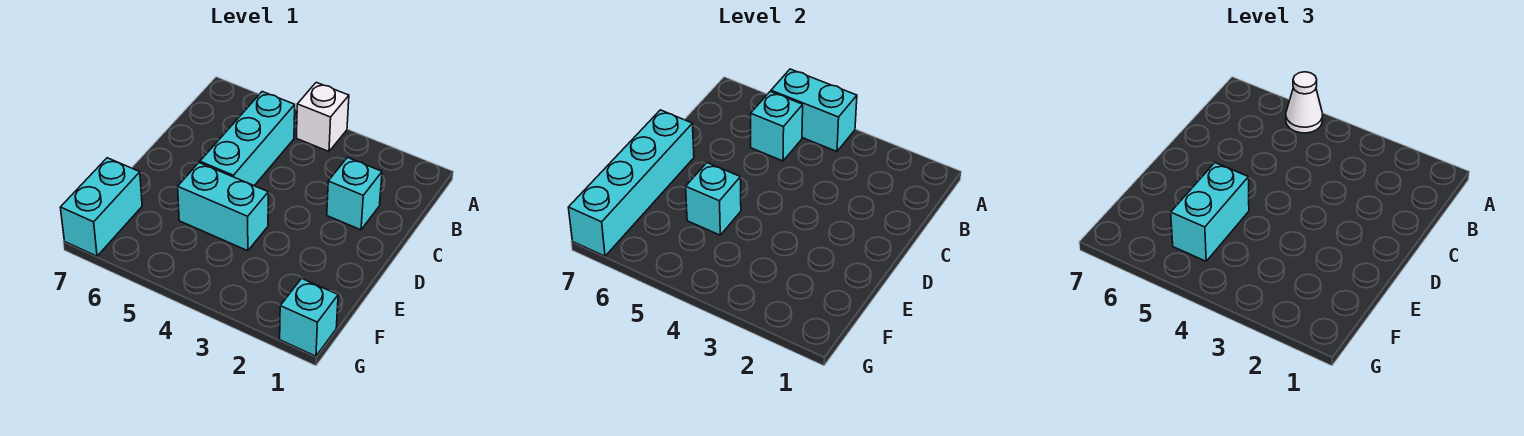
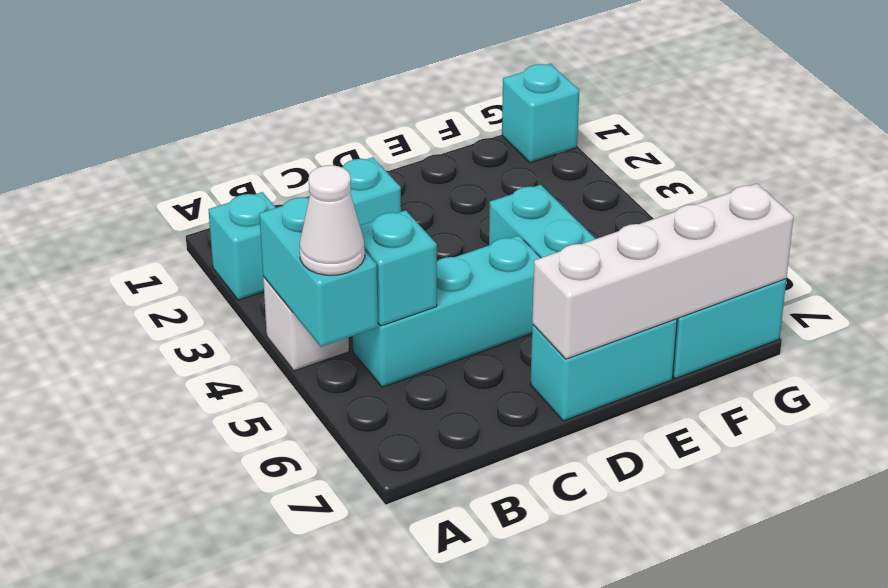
cyan brick D7:G7 level 2 -> white brick D7:G7 level 2
cyan brick E5 level 2 -> cyan brick A2 level 1
cyan brick E5:F5 level 3 -> cyan brick D7:E7 level 1

